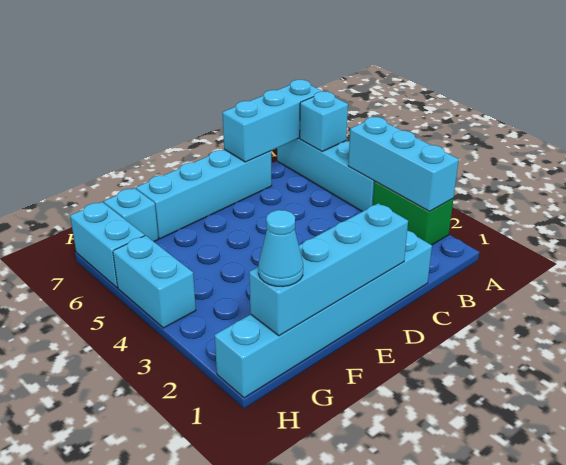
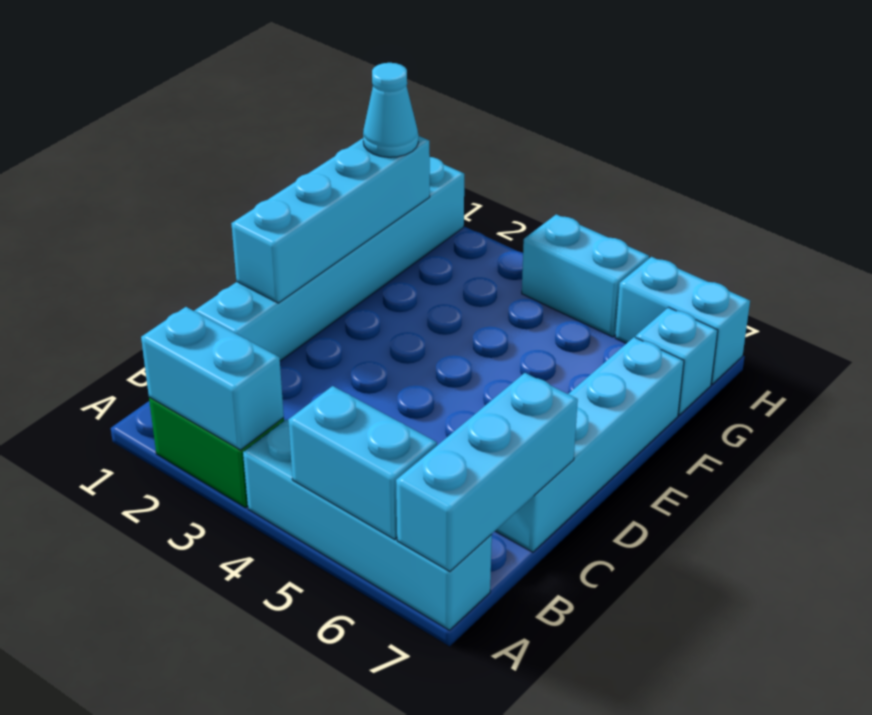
cyan brick A2:A4 level 2 -> cyan brick A2:A3 level 2
cyan brick A6 level 2 -> cyan brick A5:A6 level 2

